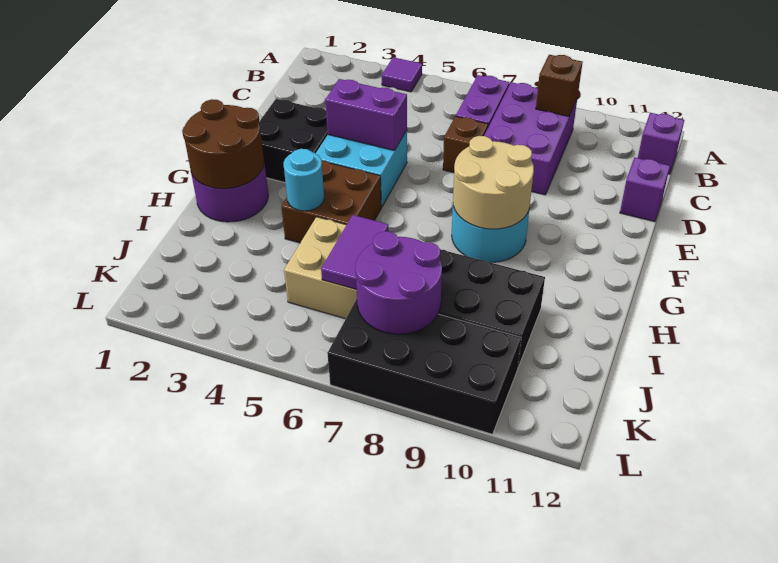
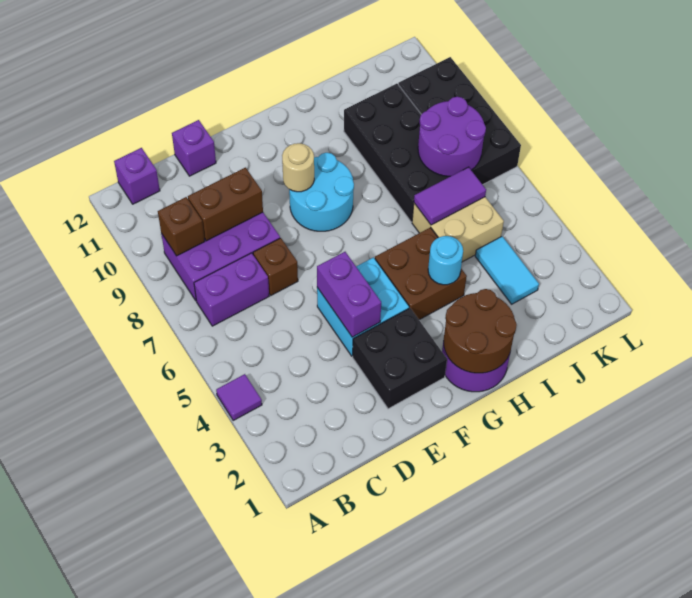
none -> brown brick C9:D9 level 2
tan round brick F8:G9 level 2 -> tan round brick F9 level 2
none -> cyan tile J3:J4 level 1

